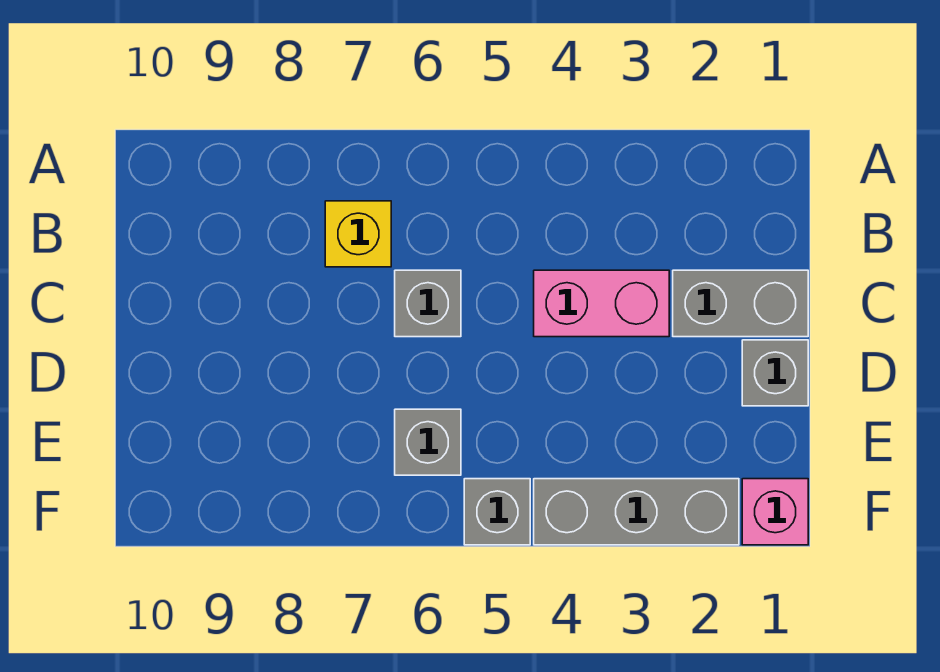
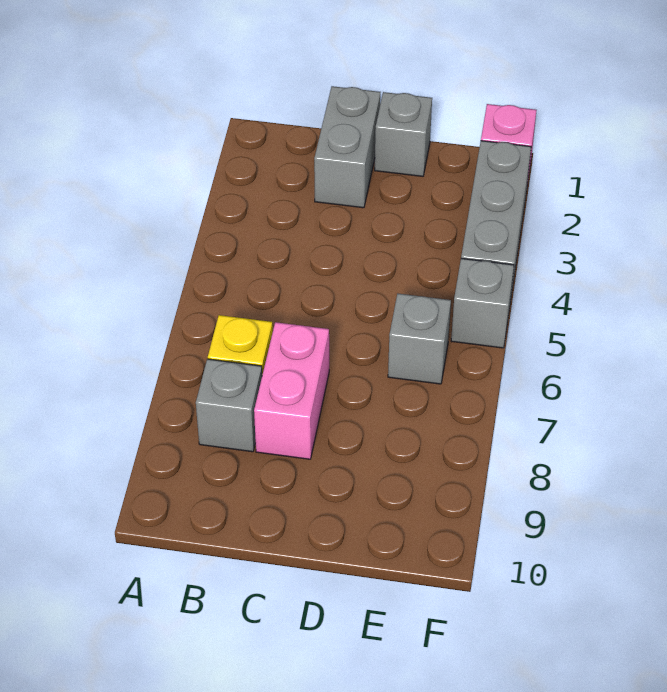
pink brick C3:C4 level 1 -> pink brick C7:C8 level 1
grey brick C6 level 1 -> grey brick B8 level 1

